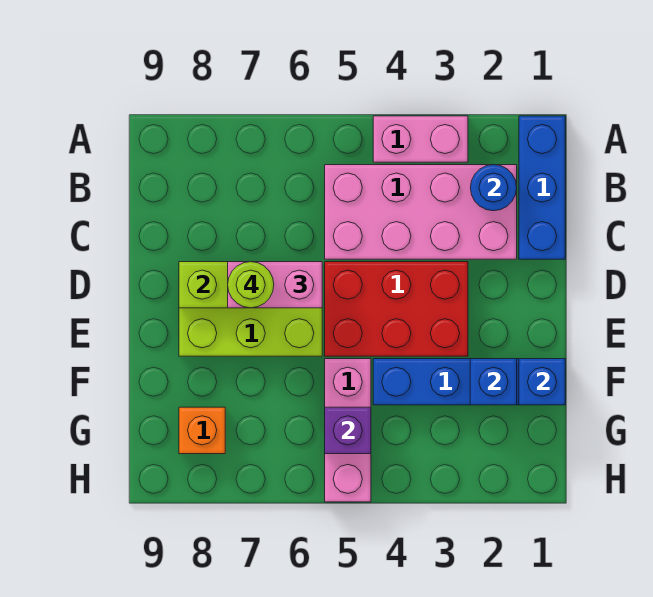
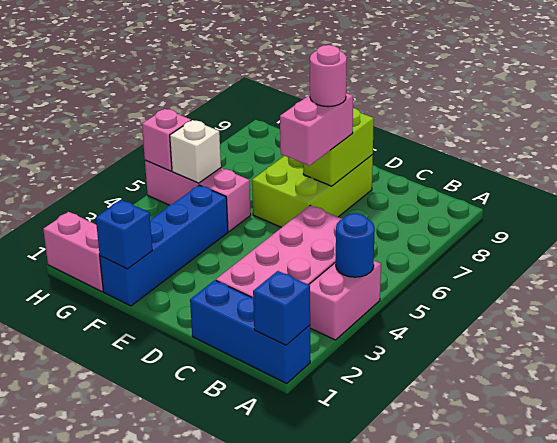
blue round brick B2 level 2 -> blue round brick A4 level 2
red brick D3:E5 level 1 -> none
lime round brick D7 level 4 -> pink round brick D7 level 4
blue brick F2 level 2 -> blue brick A1 level 2
none -> pink brick G1:H1 level 1
purple brick G5 level 2 -> white brick G5 level 2
orange brick G8 level 1 -> none
none -> pink brick H5 level 2

